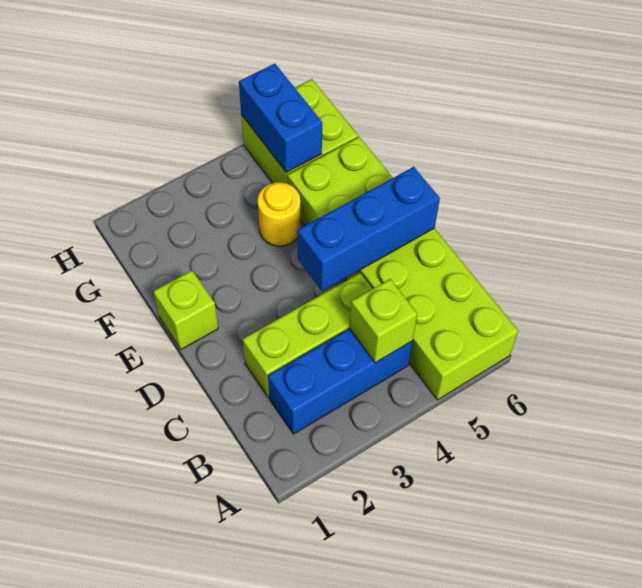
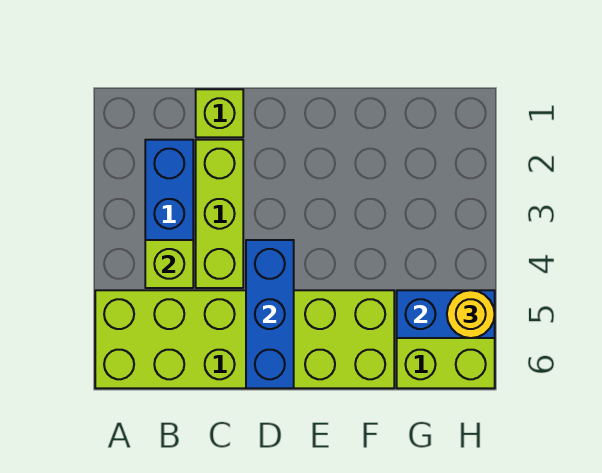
lime brick E1 level 1 -> lime brick C1 level 1
yellow round brick F4 level 1 -> yellow round brick H5 level 3

